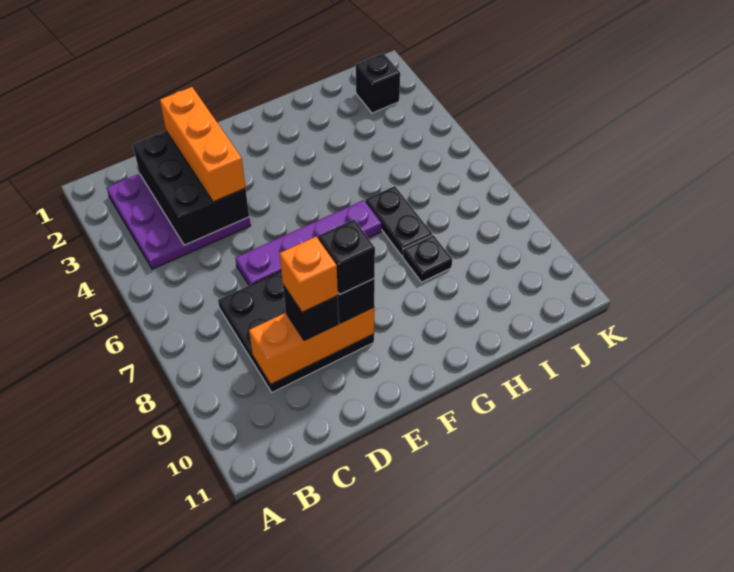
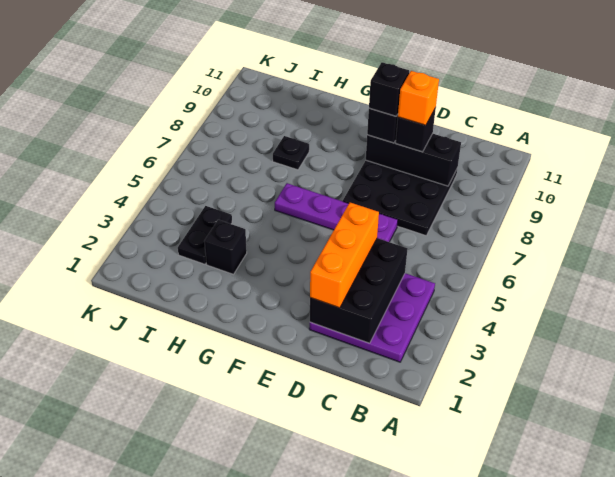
orange brick C9:E9 level 2 -> black brick C9:E9 level 2
black plate H6:H7 level 1 -> black plate I3:I4 level 1
black brick J2 level 1 -> black brick H3 level 1

